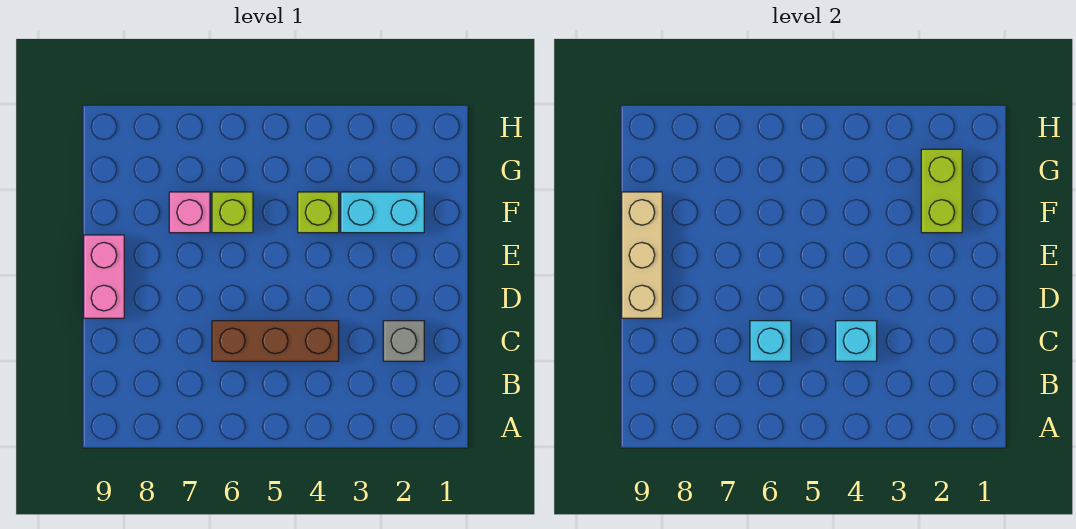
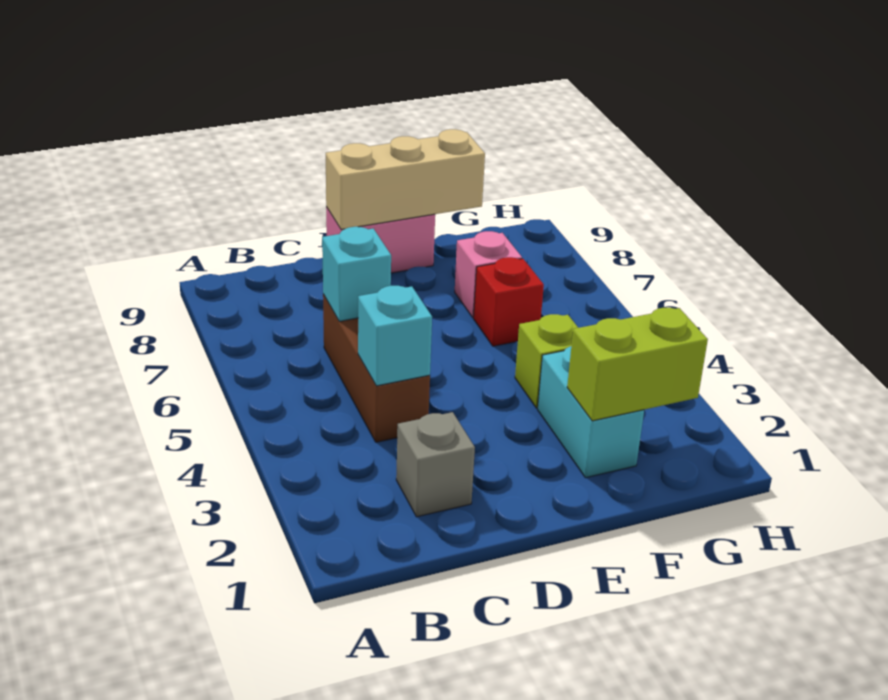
lime brick F6 level 1 -> red brick F6 level 1

